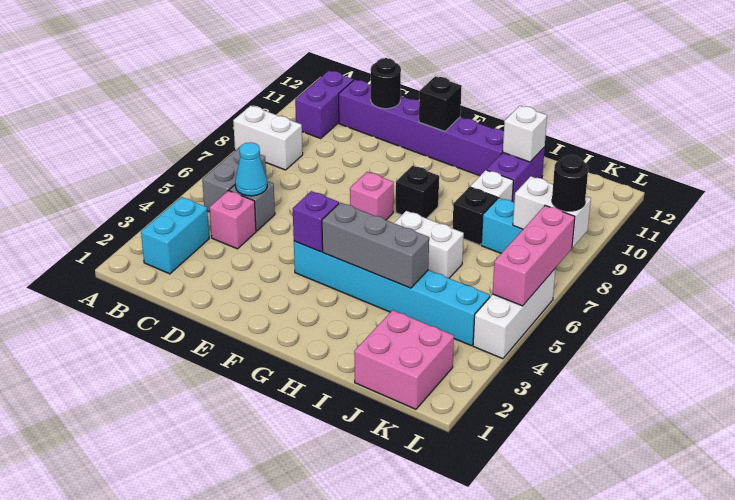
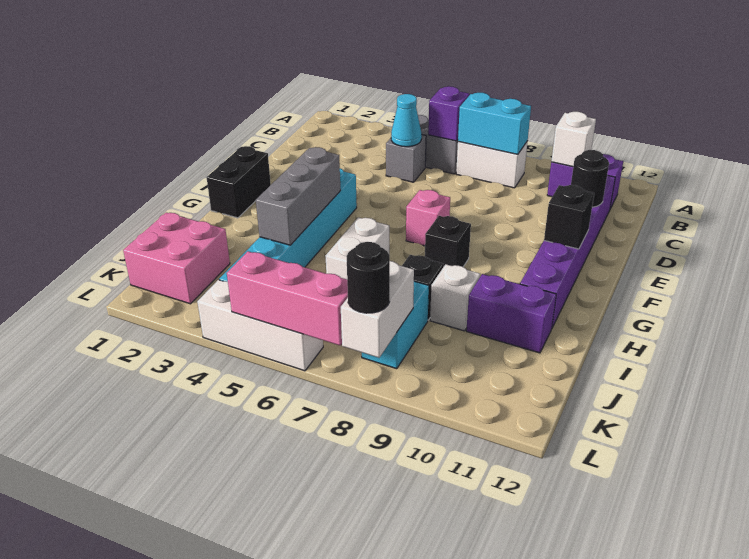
white brick A8:B8 level 1 -> white brick B7:B8 level 1
cyan brick B2:B3 level 1 -> cyan brick B7:B8 level 2
pink brick C4 level 1 -> none
none -> black brick F1:G1 level 1
purple brick F4 level 2 -> purple brick B6 level 2
white brick I11 level 2 -> white brick B10 level 2

